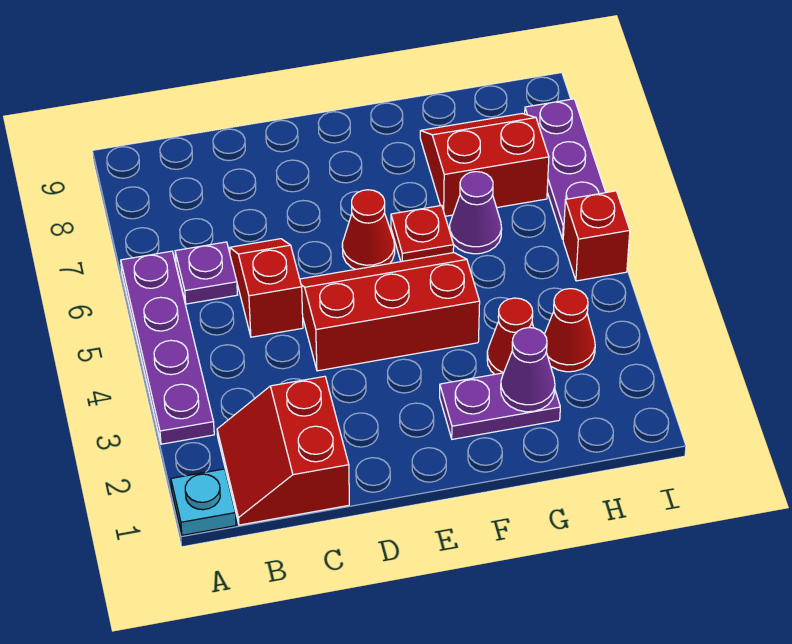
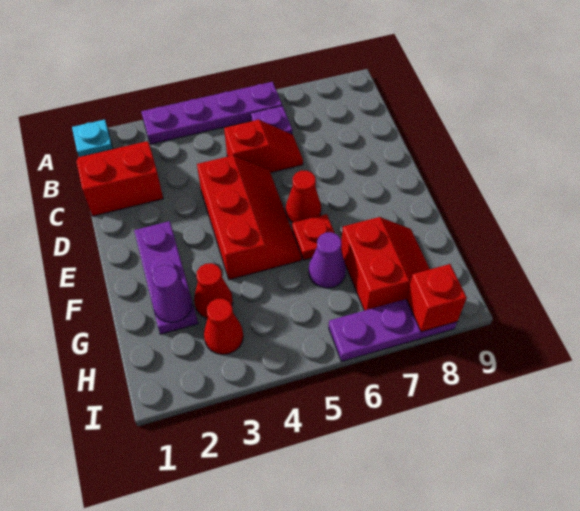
purple plate F2:G2 level 1 -> purple plate E2:G2 level 1
red brick I5 level 1 -> red brick I8 level 2

